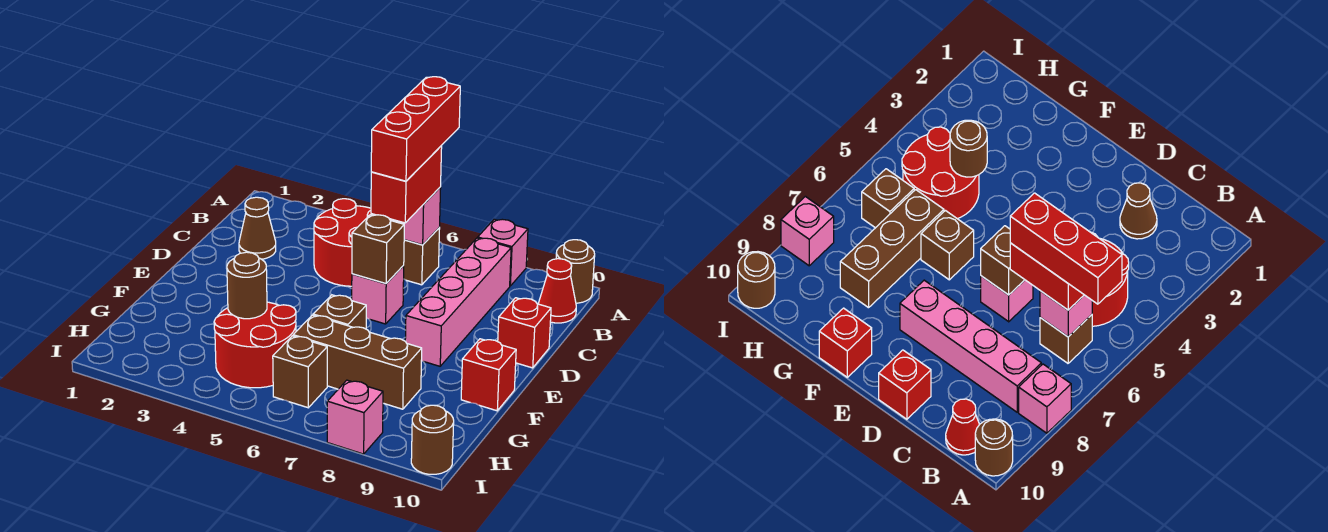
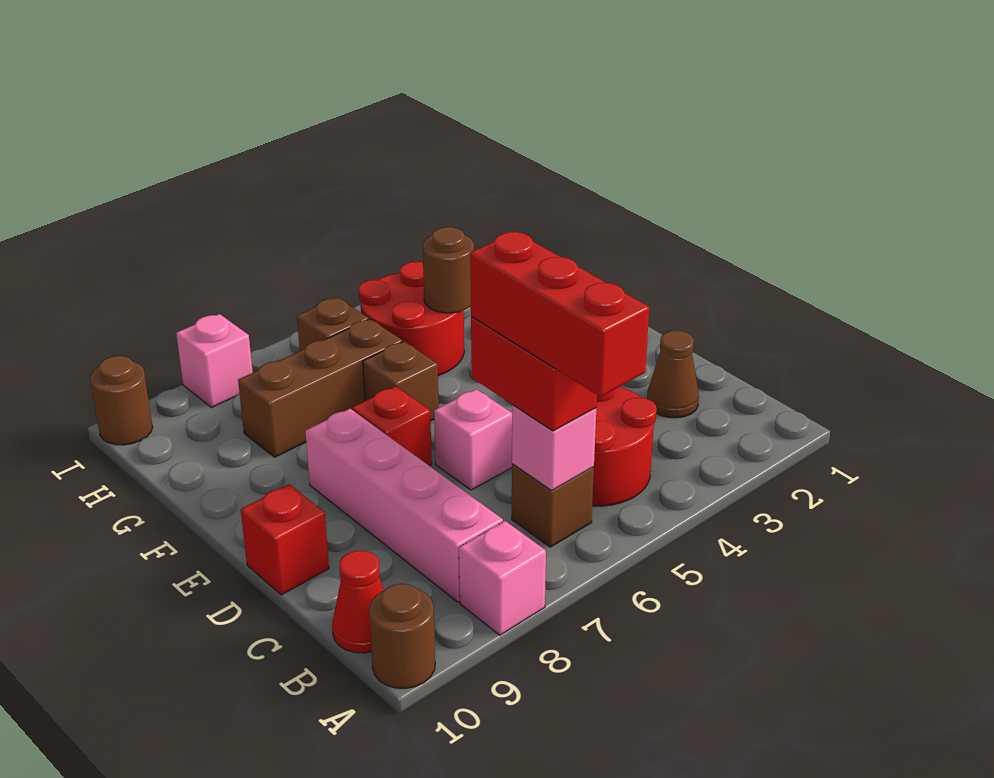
brown brick D6 level 2 -> none
red brick F10 level 1 -> red brick E7 level 1

